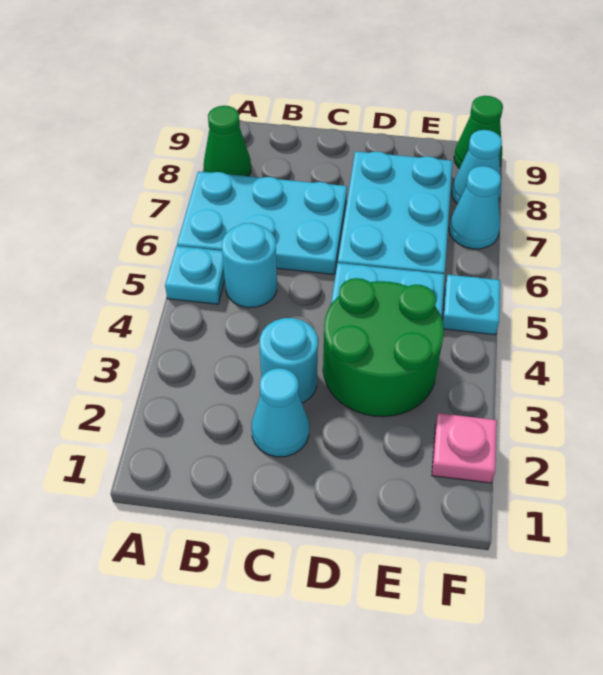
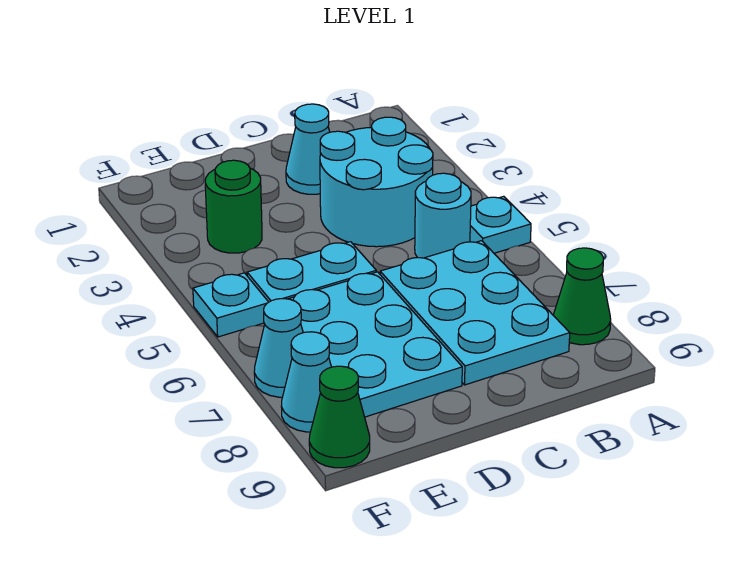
cyan plate A6:C7 level 1 -> cyan plate B6:C8 level 1
cyan round brick C3 level 1 -> cyan round brick B3:C4 level 1
green round brick D3:E4 level 1 -> green round brick E3 level 1
pink plate F2 level 1 -> none

